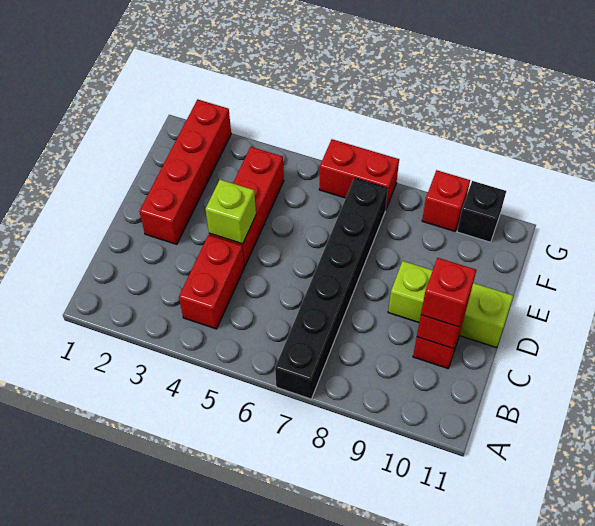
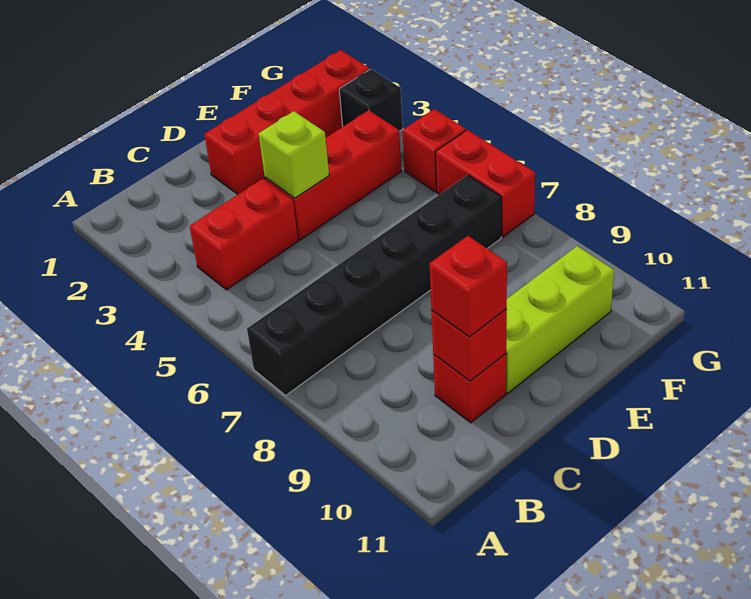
lime brick D9:D11 level 1 -> lime brick D10:F10 level 1
red brick G9 level 1 -> red brick G5 level 1
black brick G10 level 1 -> black brick G3 level 1

